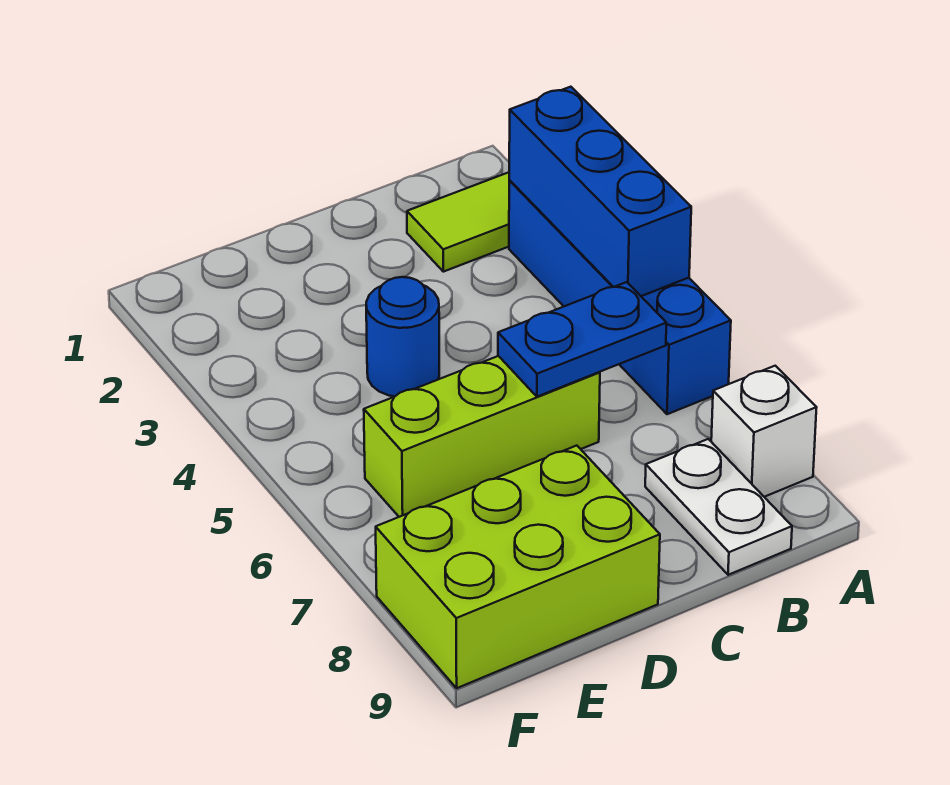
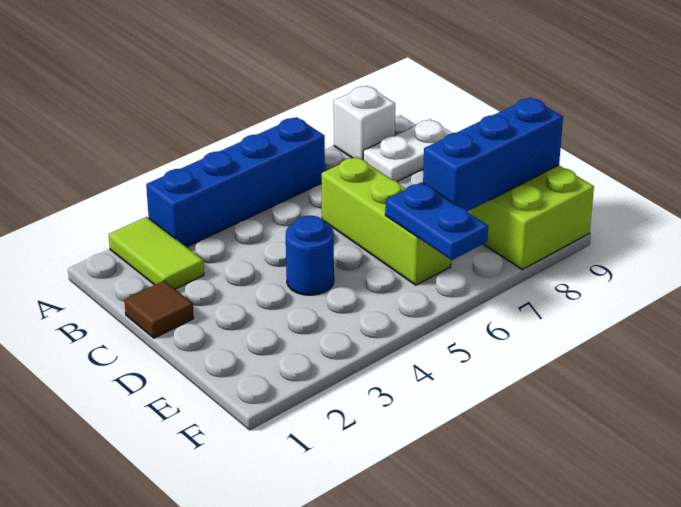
blue brick A3:A5 level 2 -> blue brick E7:E9 level 2
blue plate B6:C6 level 2 -> blue plate E6:F6 level 2
none -> brown tile C1 level 1

